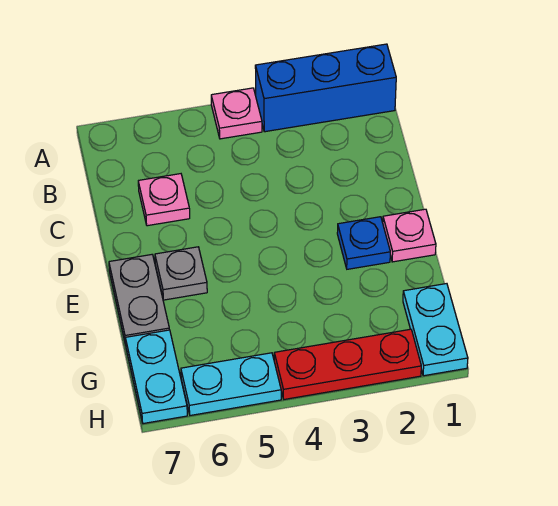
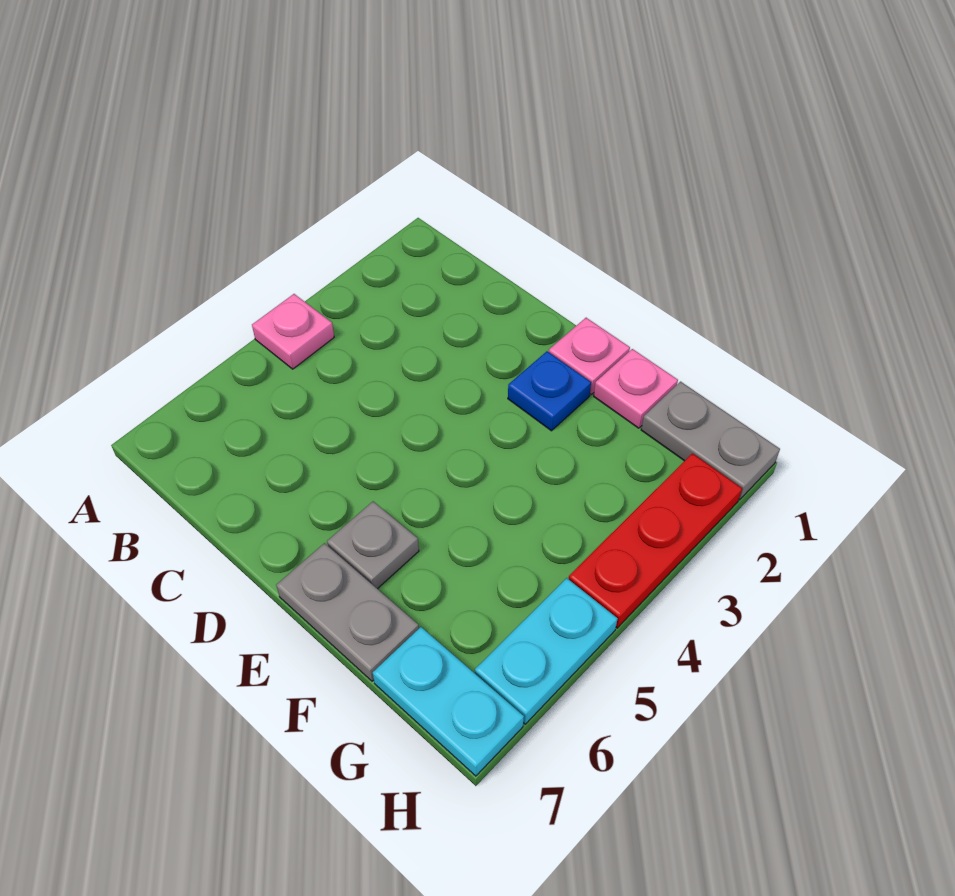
blue brick A1:A3 level 1 -> none
pink plate C6 level 1 -> pink plate F1 level 1
cyan plate G1:H1 level 1 -> grey plate G1:H1 level 1

